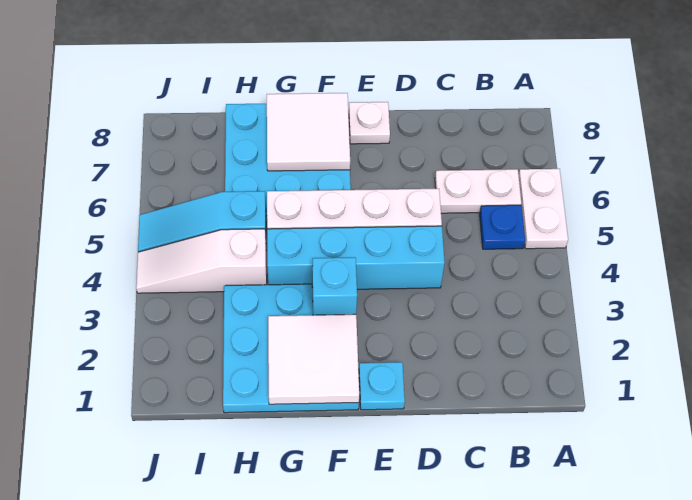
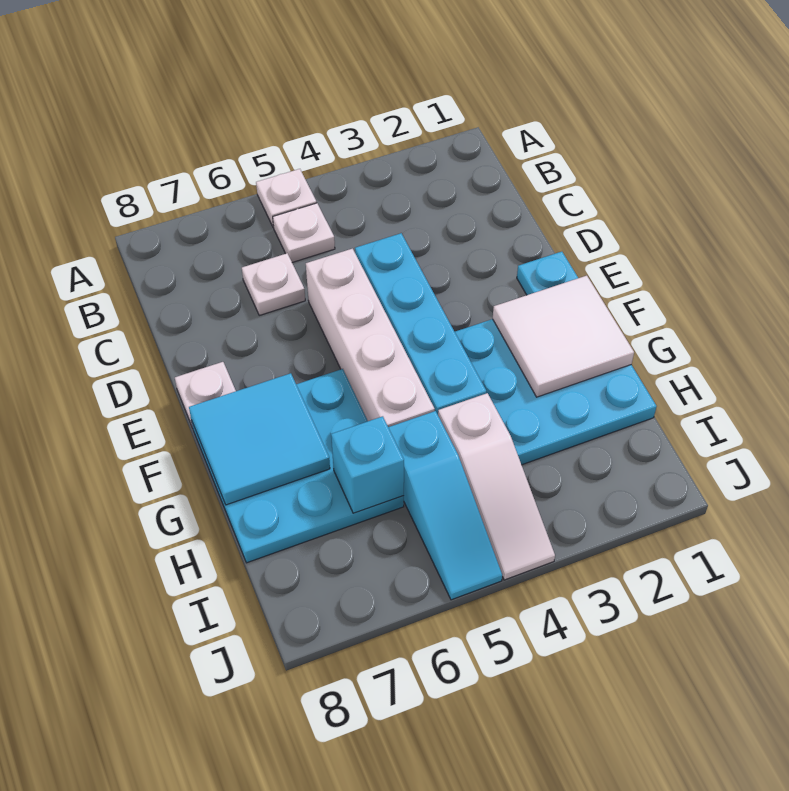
white plate A5:A6 level 1 -> white plate A5 level 1
blue plate B5 level 1 -> white plate B5 level 1
white plate B6:C6 level 1 -> white plate C6 level 1
cyan brick F3 level 2 -> cyan brick H6 level 2
white tile F7:G8 level 2 -> cyan tile F7:G8 level 2

